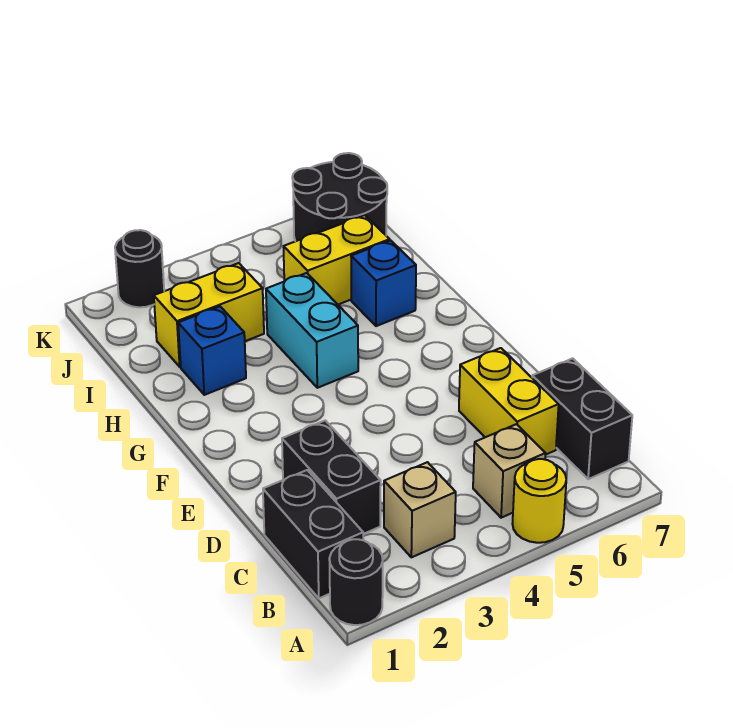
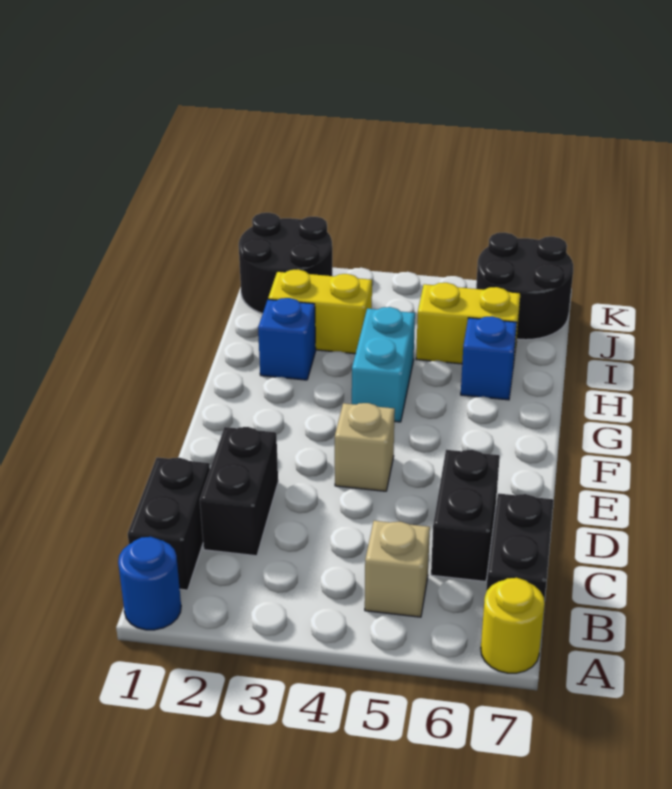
black round brick A1 level 1 -> blue round brick A1 level 1
yellow round brick A5 level 1 -> yellow round brick A7 level 1
tan brick B3 level 1 -> tan brick E4 level 1
yellow brick C6:D6 level 1 -> black brick C6:D6 level 1
black round brick K2 level 1 -> black round brick J1:K2 level 1

